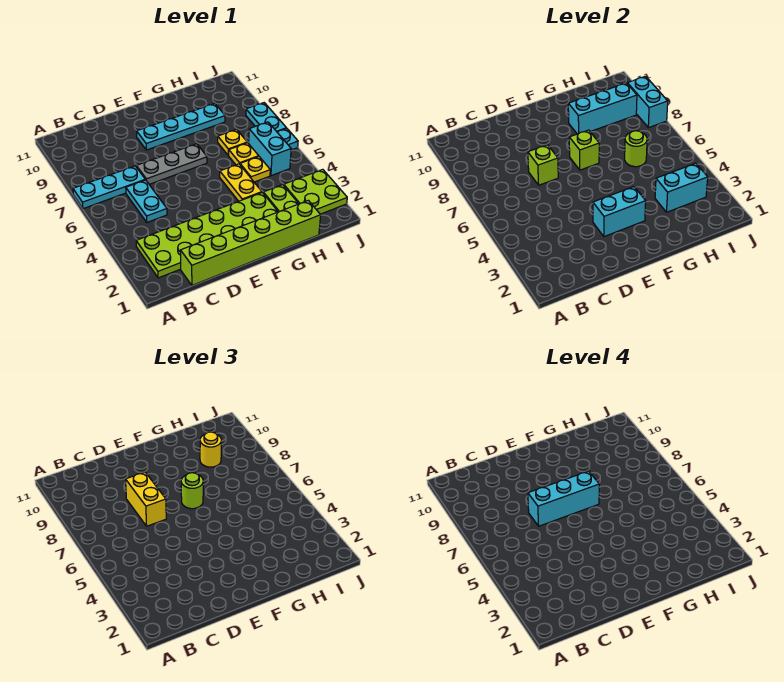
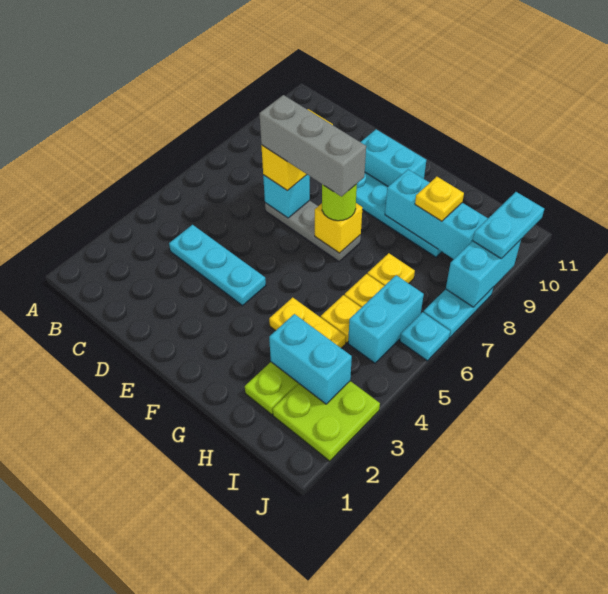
cyan plate A7:C7 level 1 -> cyan plate C4:E4 level 1
lime plate B2:G3 level 1 -> none
lime brick C1:H1 level 1 -> none
cyan plate C5:C6 level 1 -> cyan plate J9:J10 level 3
lime brick D7 level 2 -> cyan brick D7 level 2
cyan brick D7:F7 level 4 -> grey brick D7:F7 level 4
cyan brick E3:F3 level 2 -> cyan brick E10:F10 level 1
lime brick F7 level 2 -> yellow brick F7 level 2
yellow plate G4:G5 level 1 -> yellow plate G4:H4 level 1
lime round brick H6 level 2 -> none
yellow round brick H9 level 3 -> yellow plate H9 level 3

